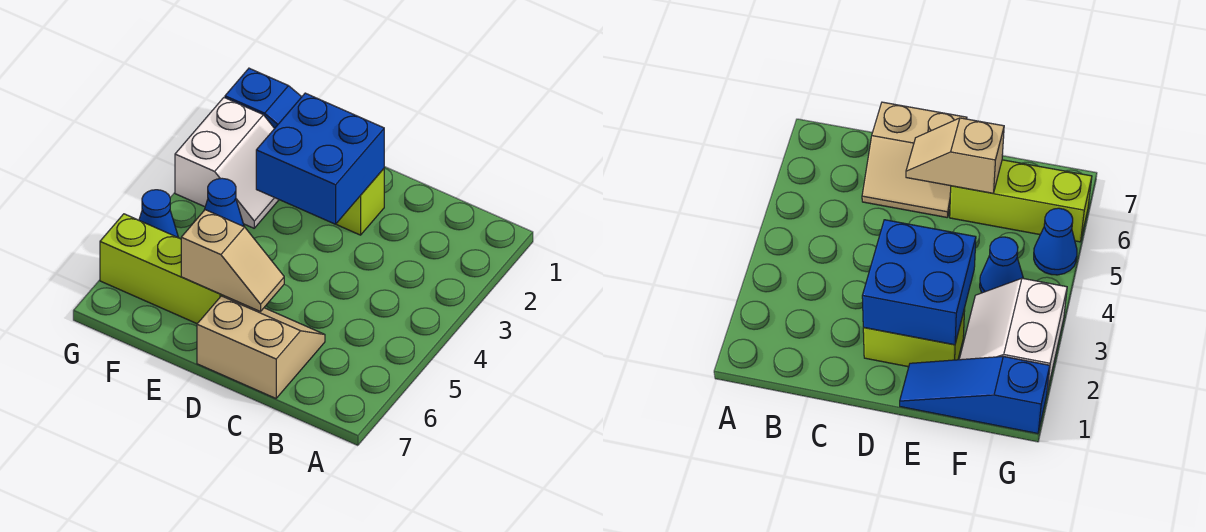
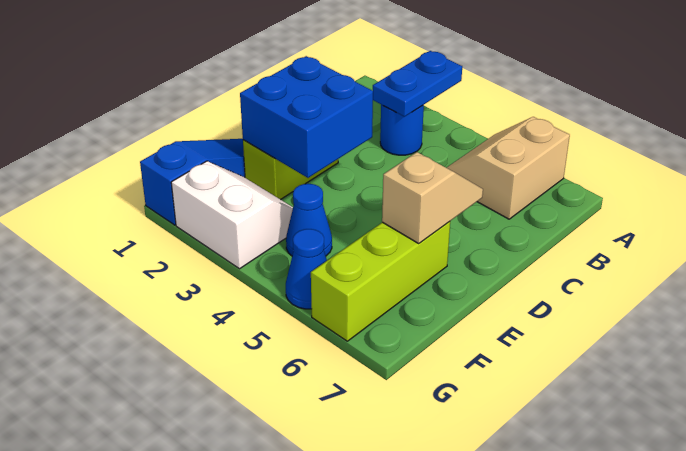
none -> blue plate A3:B3 level 2
none -> blue round brick B3 level 1
tan slope C6:D7 level 1 top 7 -> tan slope A5:B6 level 1 top 6

